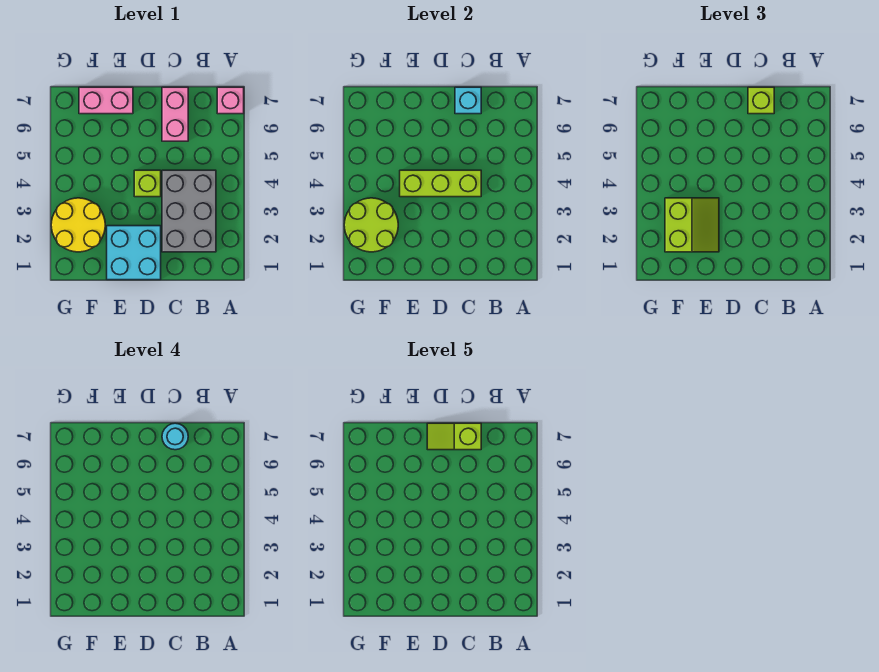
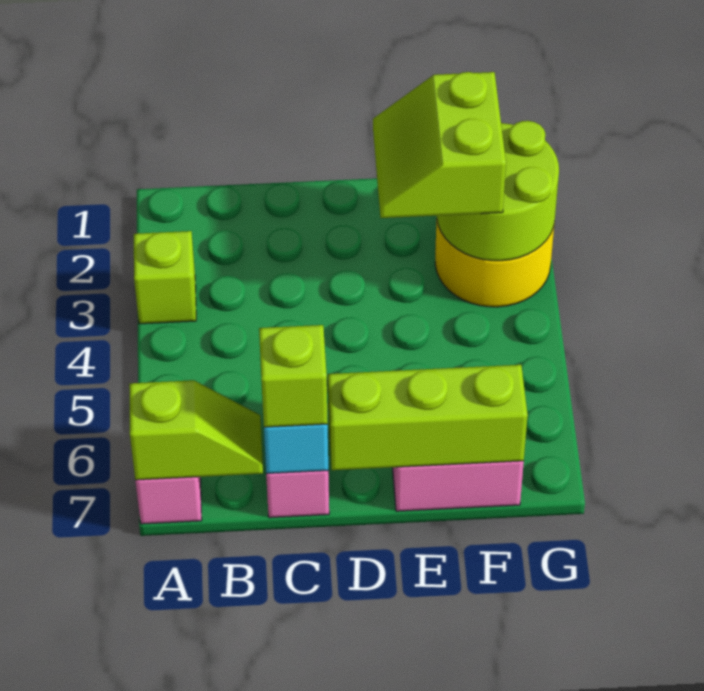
grey brick B2:C4 level 1 -> none
lime brick C4:E4 level 2 -> lime brick D7:F7 level 2
cyan round brick C7 level 4 -> none
lime slope C7:D7 level 5 top C -> lime slope A7:B7 level 2 top A
cyan brick D1:E2 level 1 -> none
lime brick D4 level 1 -> lime brick A3 level 1

